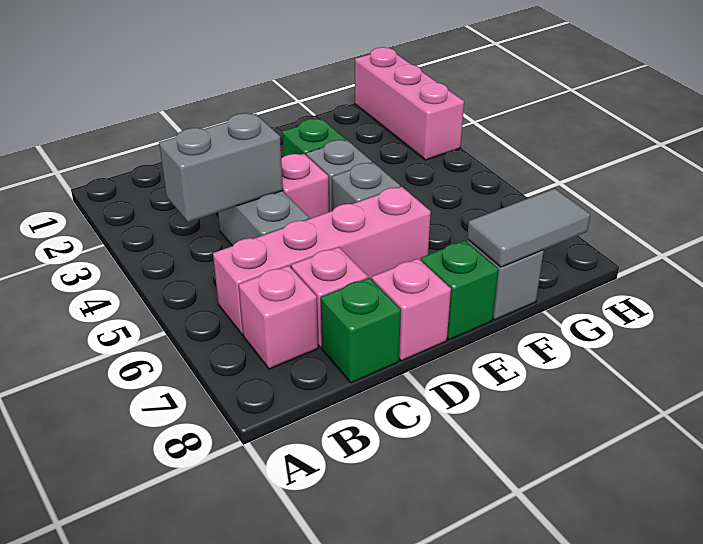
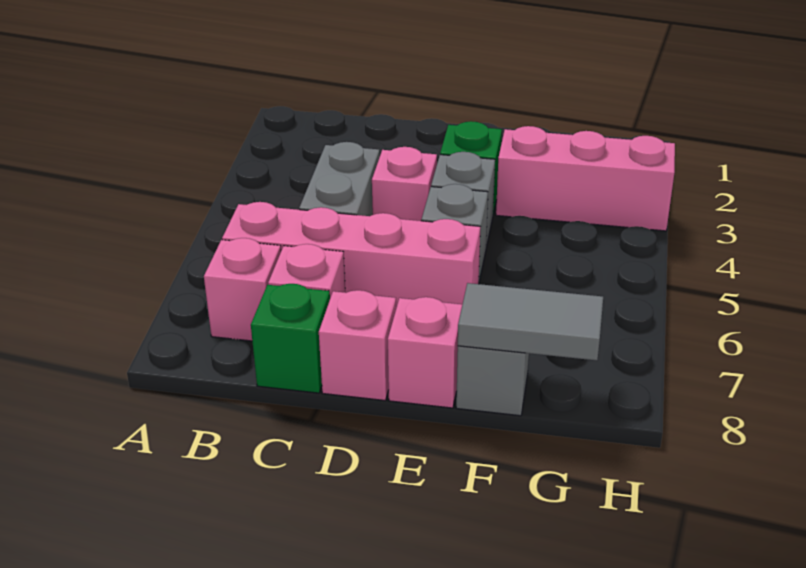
grey brick B4:C4 level 2 -> none
green brick E8 level 1 -> pink brick E8 level 1
pink brick H1:H3 level 1 -> pink brick F3:H3 level 1

